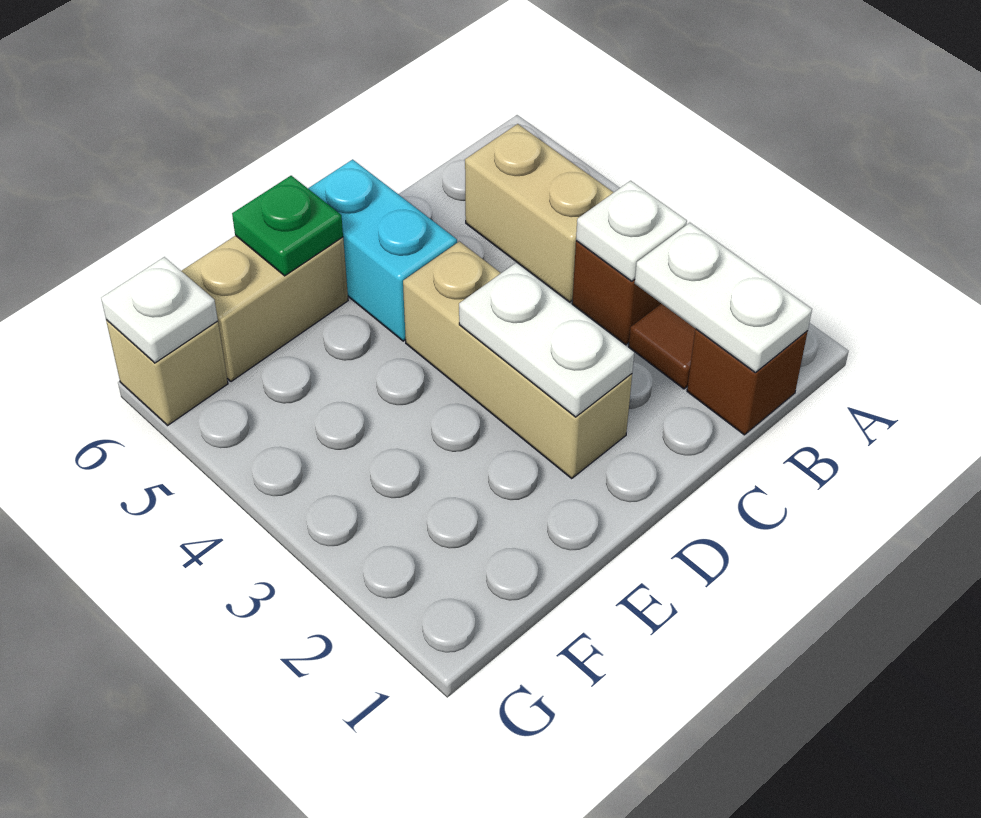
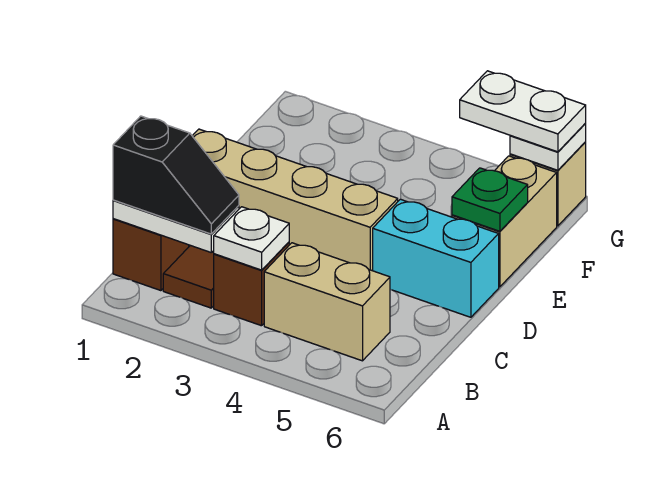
none -> black slope B1:B2 level 3 top 1
tan brick D2:D4 level 1 -> tan brick D1:D4 level 1
white plate D2:D3 level 2 -> white plate G5:G6 level 3

